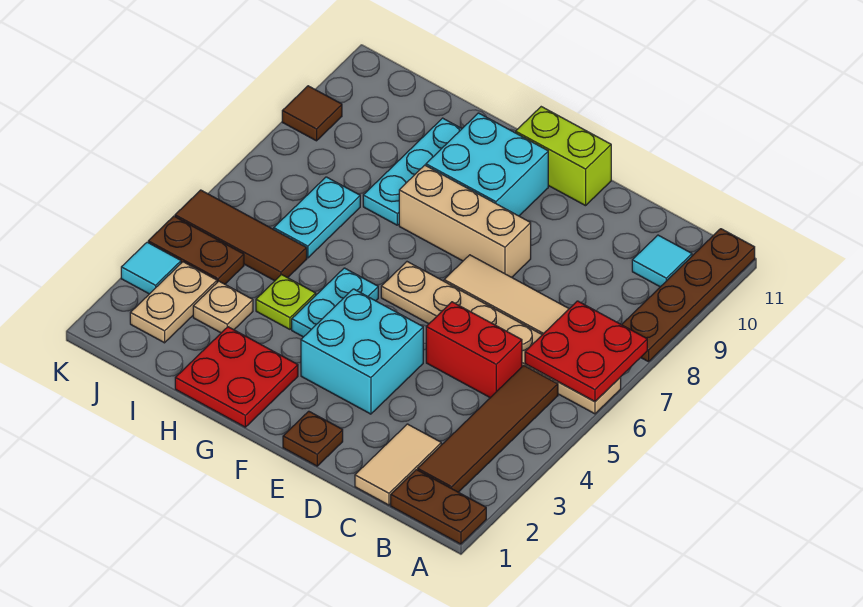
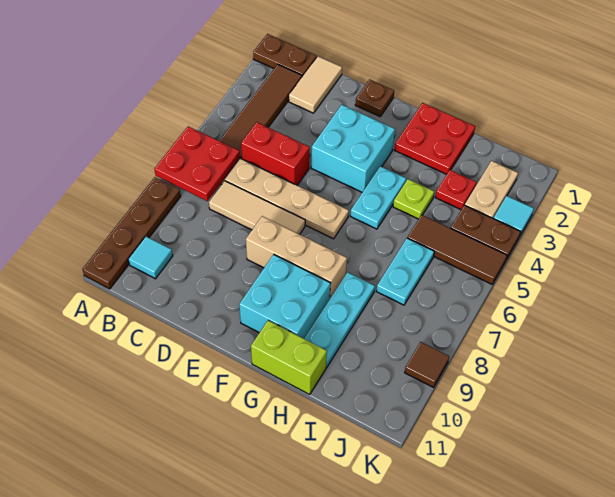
lime brick E11:F11 level 1 -> lime brick G11:H11 level 1
tan plate I3 level 1 -> red plate I3 level 1

